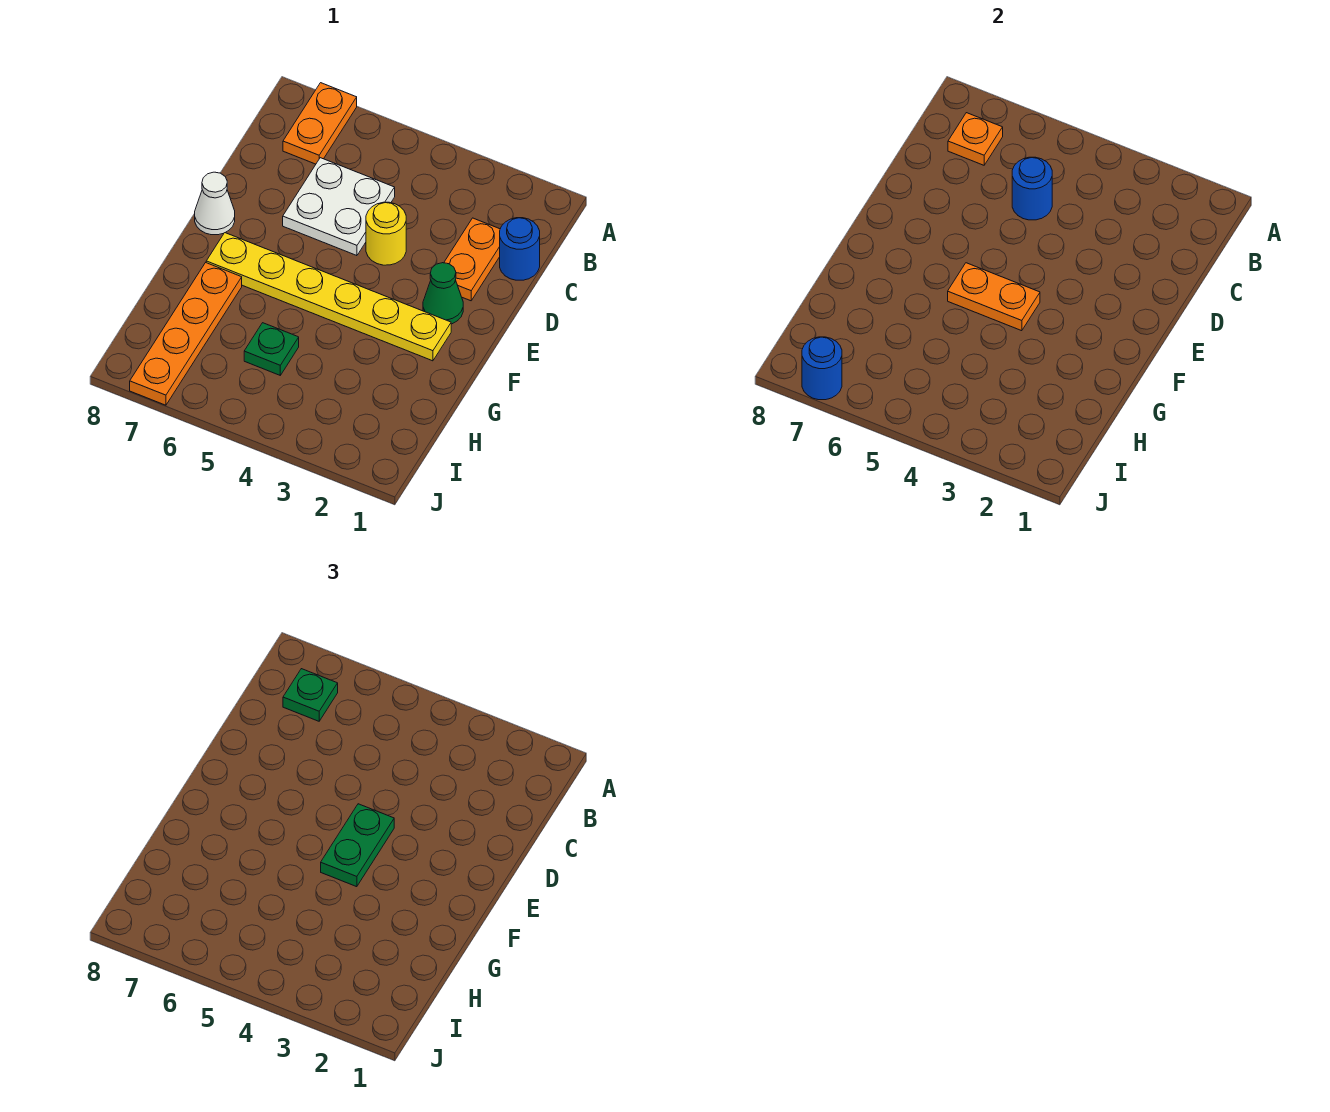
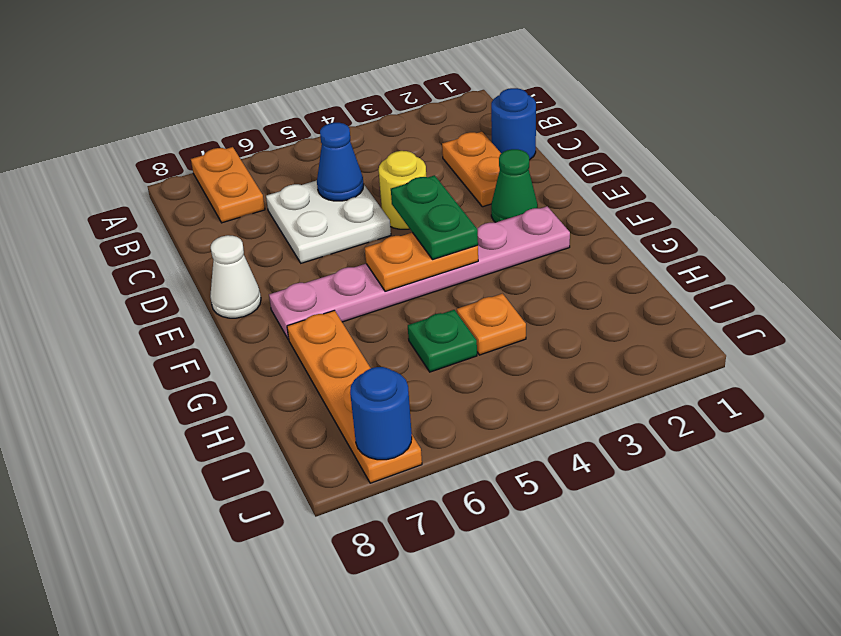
orange plate B7 level 2 -> orange plate H4 level 1
green plate B7 level 3 -> none
blue round brick C5 level 2 -> blue cone C5 level 2
yellow plate F2:F7 level 1 -> pink plate F2:F7 level 1

